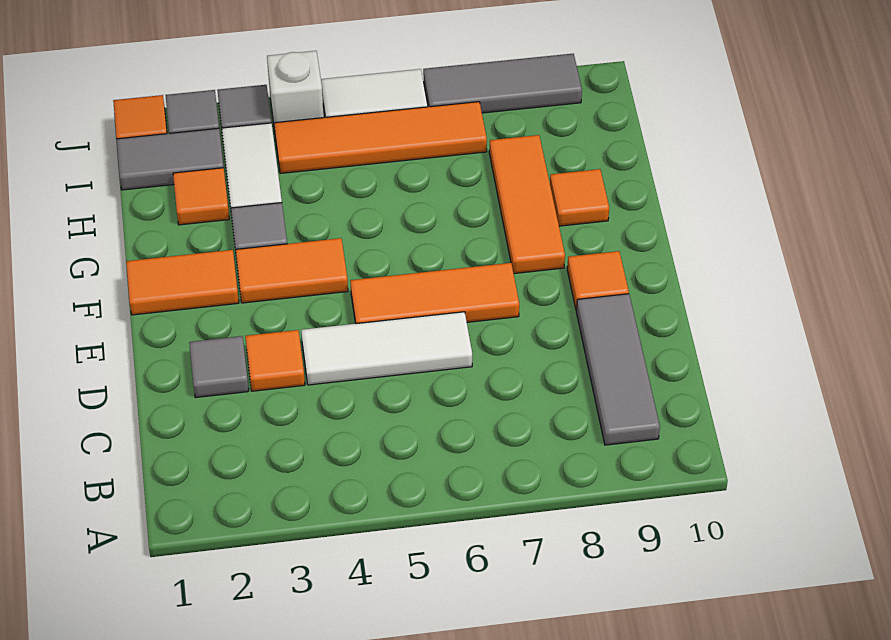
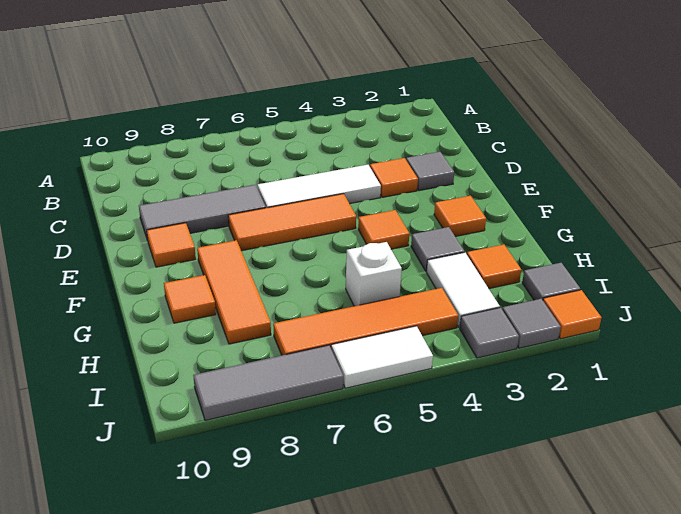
grey tile B9:D9 level 1 -> grey tile D7:D9 level 1
orange tile F1:F2 level 1 -> orange tile F2 level 1
orange tile F3:F4 level 1 -> orange tile F4 level 1
grey tile I1:I2 level 1 -> grey tile I1 level 1
white brick J4 level 1 -> white brick H5 level 1

